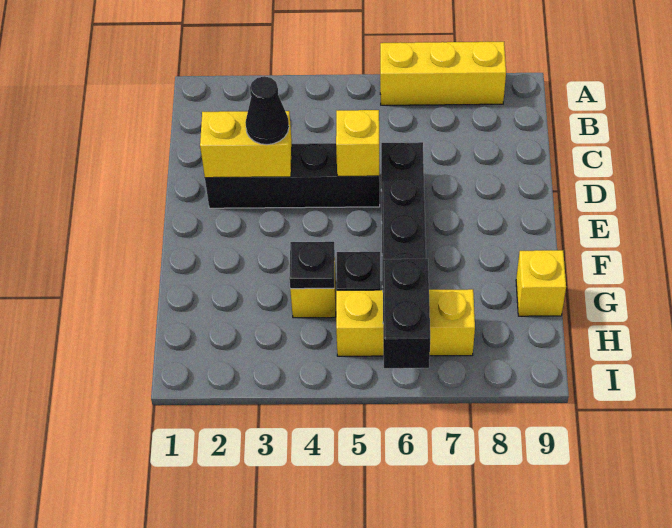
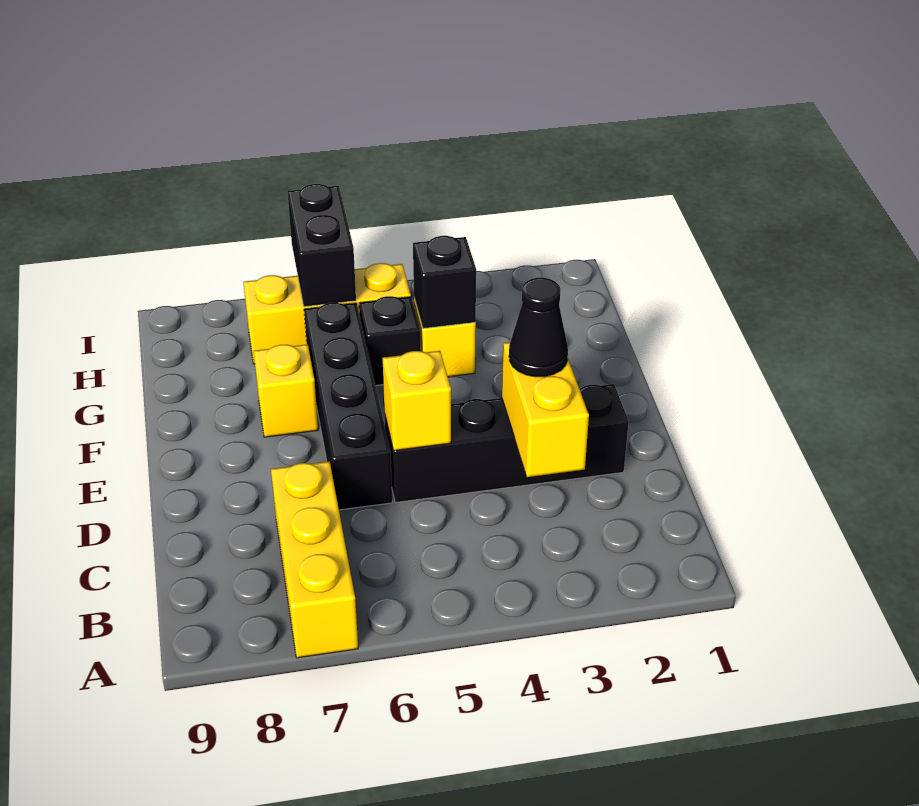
yellow brick A6:A8 level 1 -> yellow brick A7:C7 level 1
yellow brick D2:D3 level 2 -> yellow brick C3:D3 level 2
black plate G4 level 2 -> black brick G4 level 2
yellow brick G9 level 1 -> yellow brick F7 level 1

